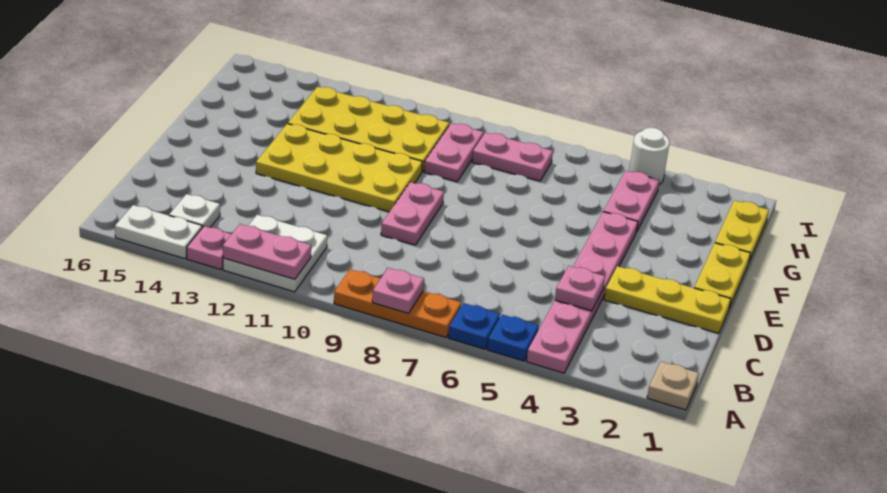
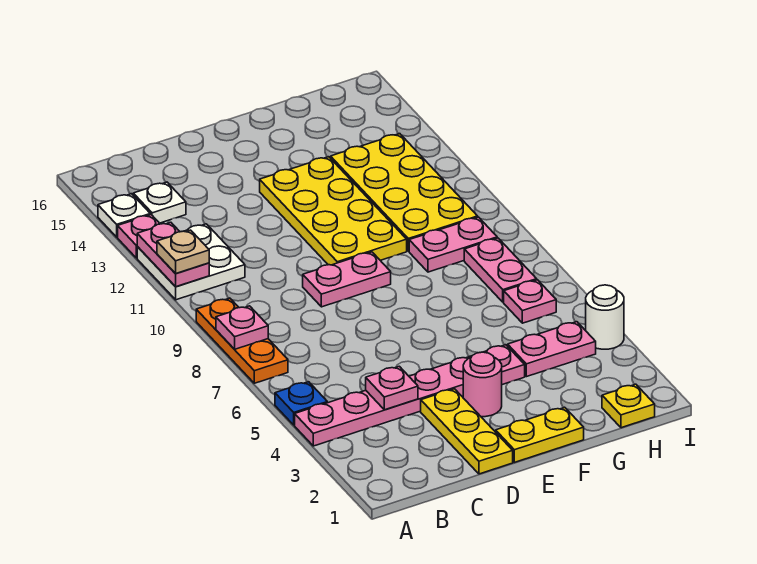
tan plate A1 level 1 -> tan plate A11 level 3
blue plate A6 level 1 -> none
white plate A14:A15 level 1 -> white plate A14 level 1
none -> pink round brick E3 level 1
yellow plate G1:H1 level 1 -> yellow plate H1 level 1
none -> pink plate H6 level 1

